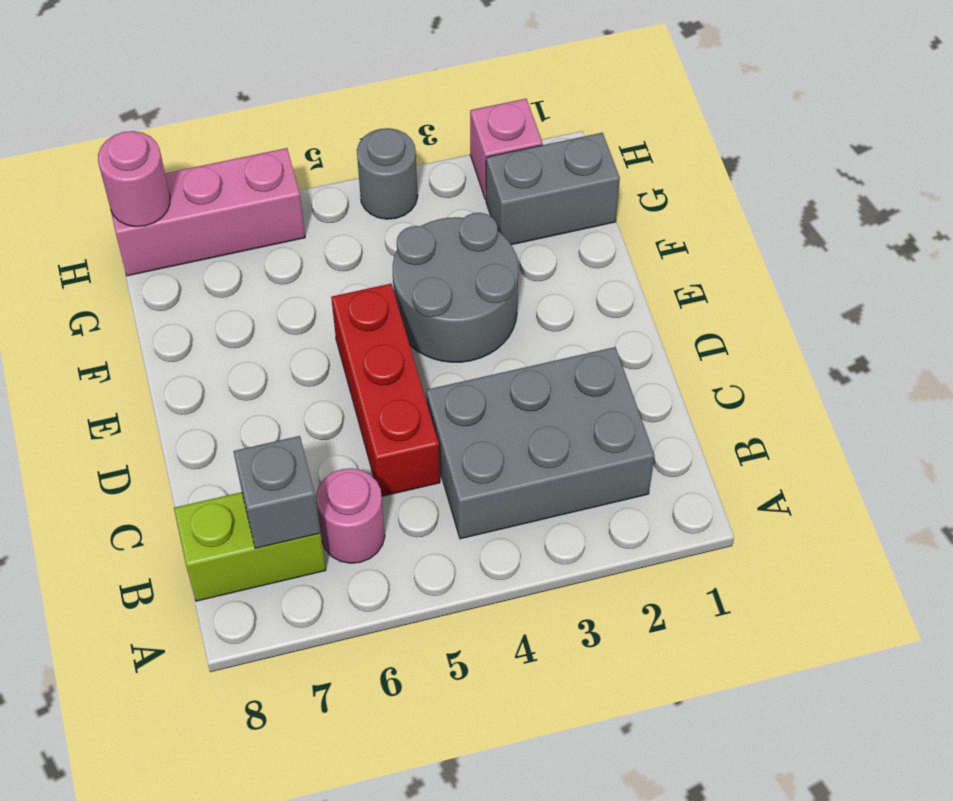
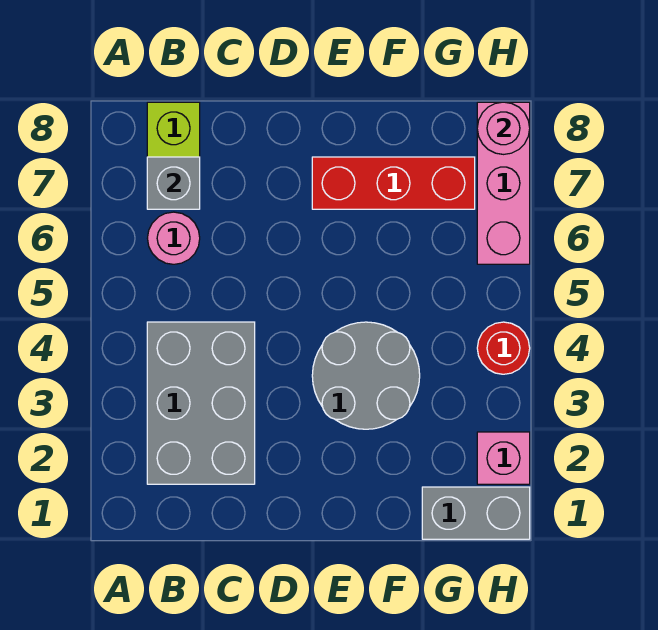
red brick C5:E5 level 1 -> red brick E7:G7 level 1
grey brick G1:G2 level 1 -> grey brick G1:H1 level 1
grey round brick H4 level 1 -> red round brick H4 level 1

